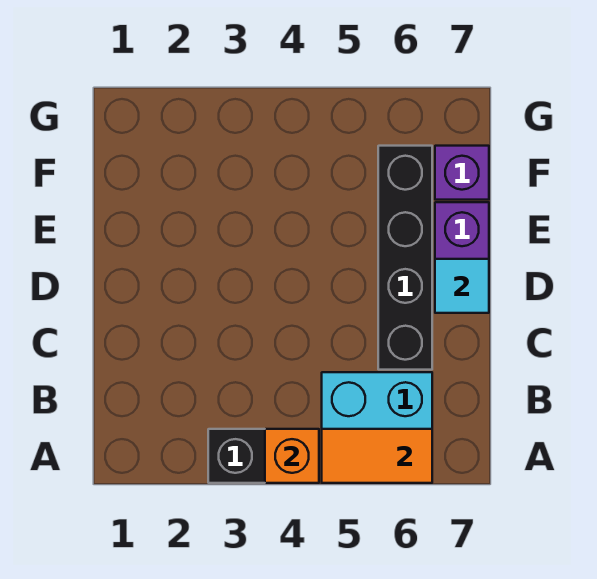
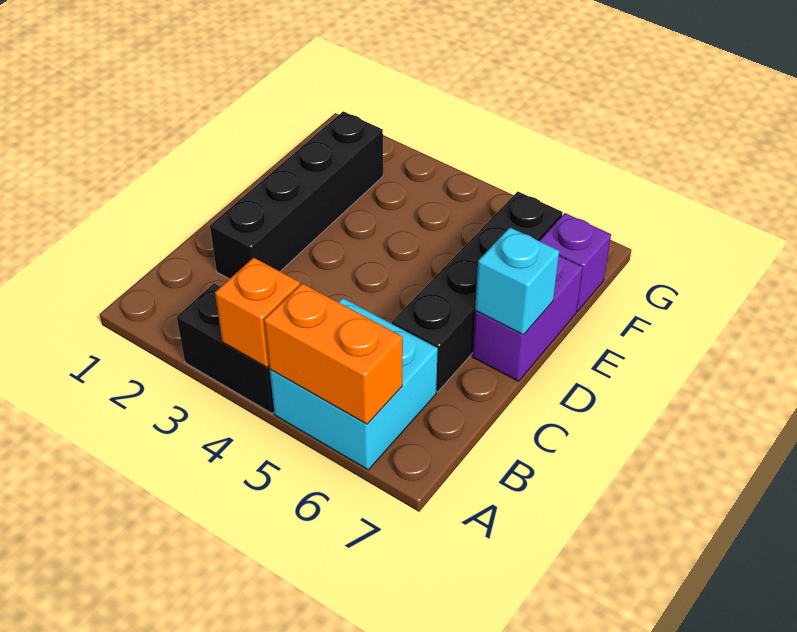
orange tile A5:A6 level 2 -> orange brick A5:A6 level 2
none -> black brick C2:F2 level 1
cyan tile D7 level 2 -> cyan brick D7 level 2

